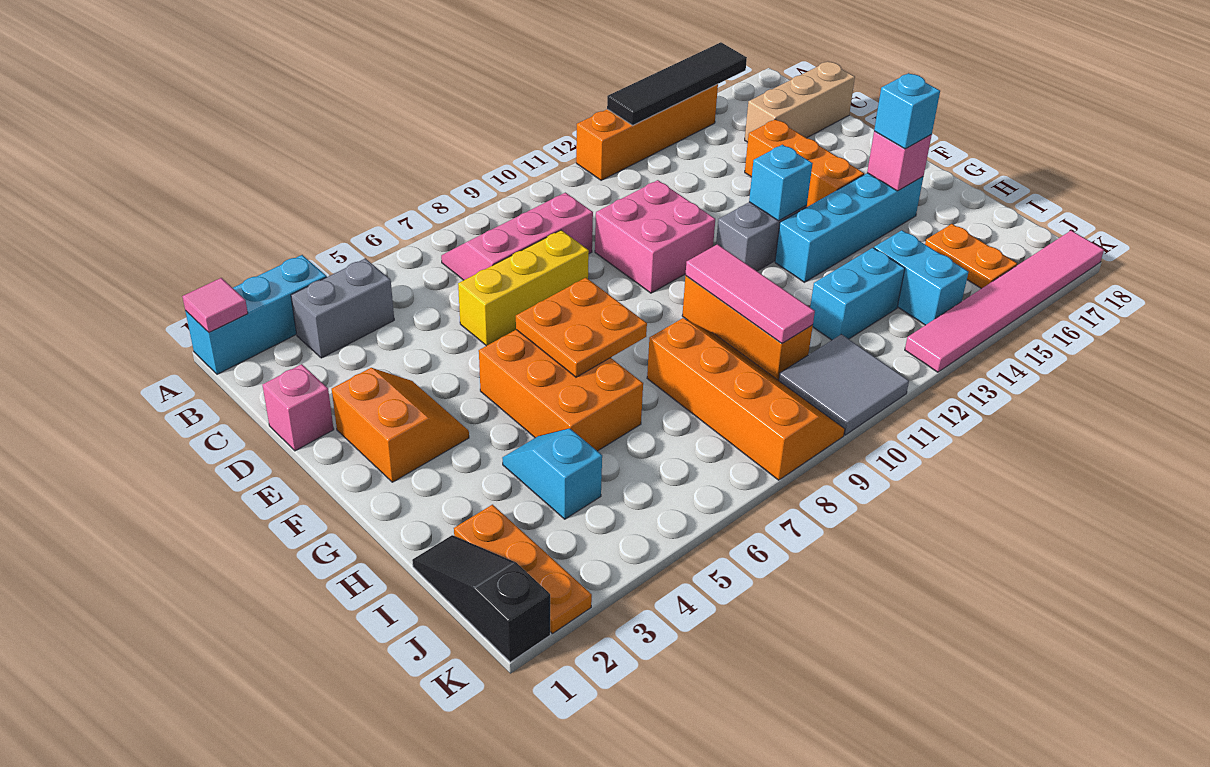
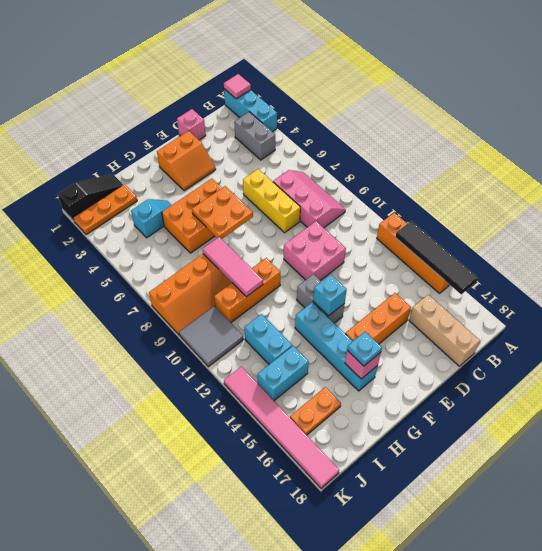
pink tile G10:I10 level 2 -> pink tile H8:H10 level 2
cyan brick G16 level 3 -> cyan plate G16 level 3

